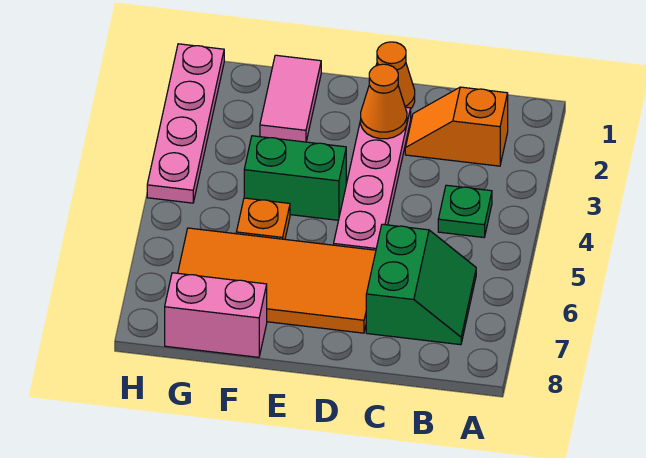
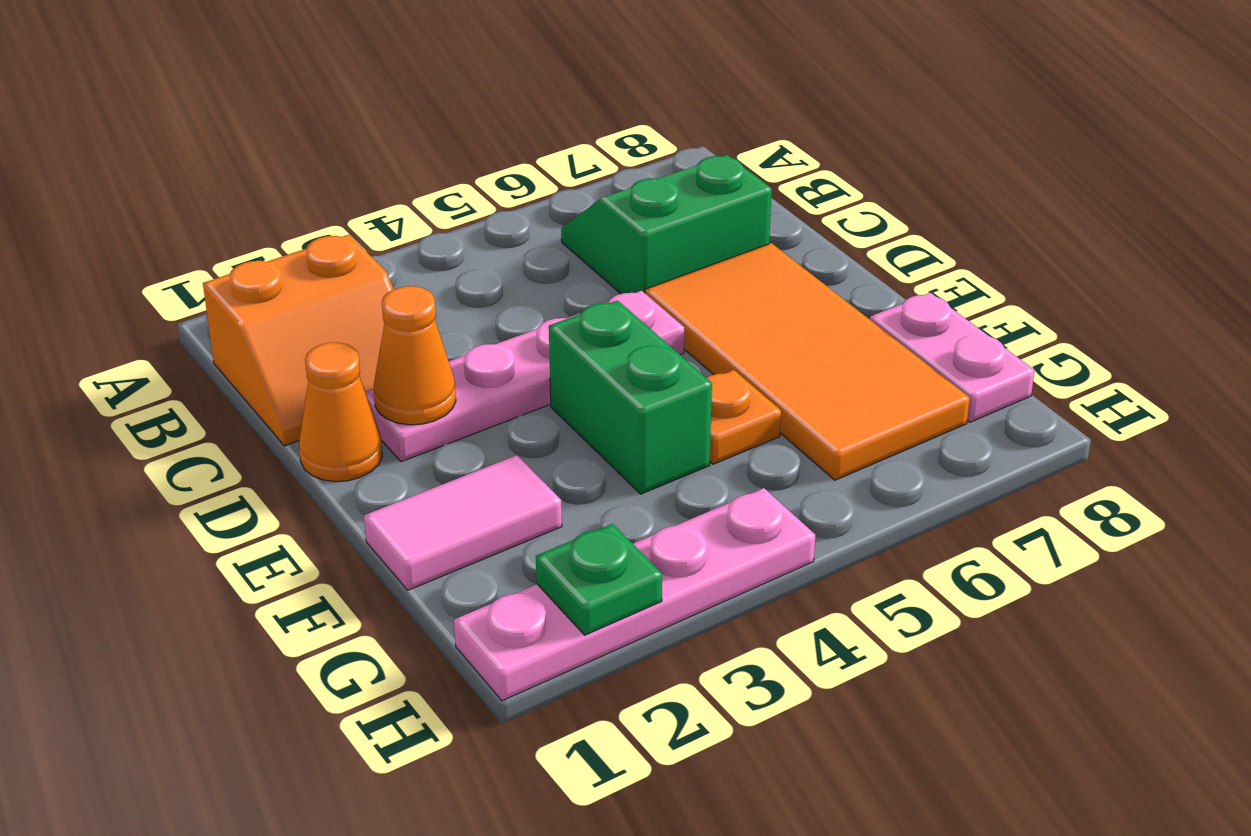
orange slope B2:C2 level 1 top B -> orange slope B1:C2 level 1 top B
green plate B4 level 1 -> green plate H2 level 2
pink brick F8:G8 level 1 -> pink plate F8:G8 level 1

